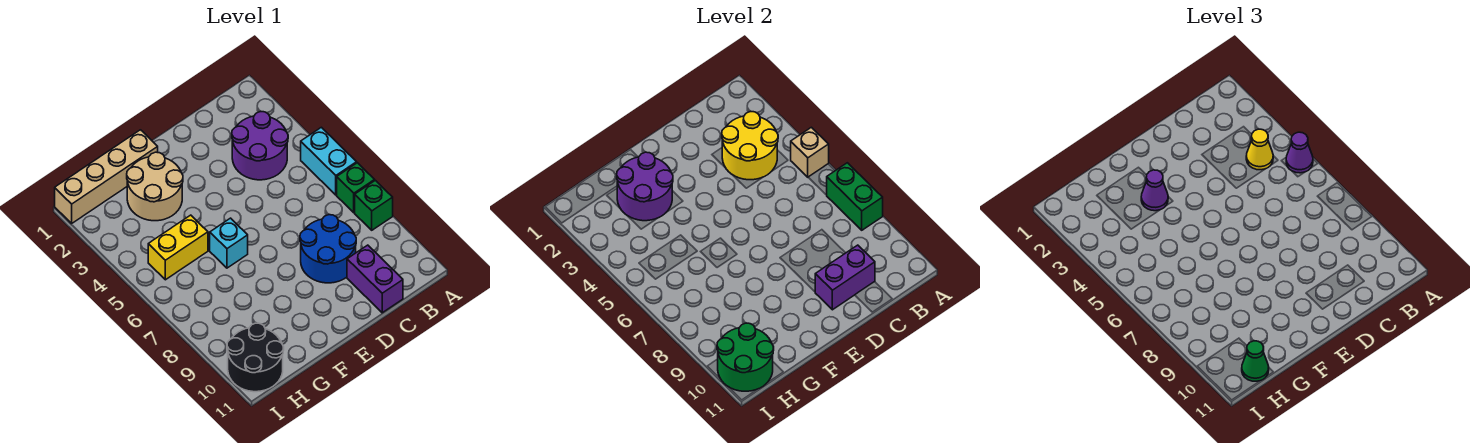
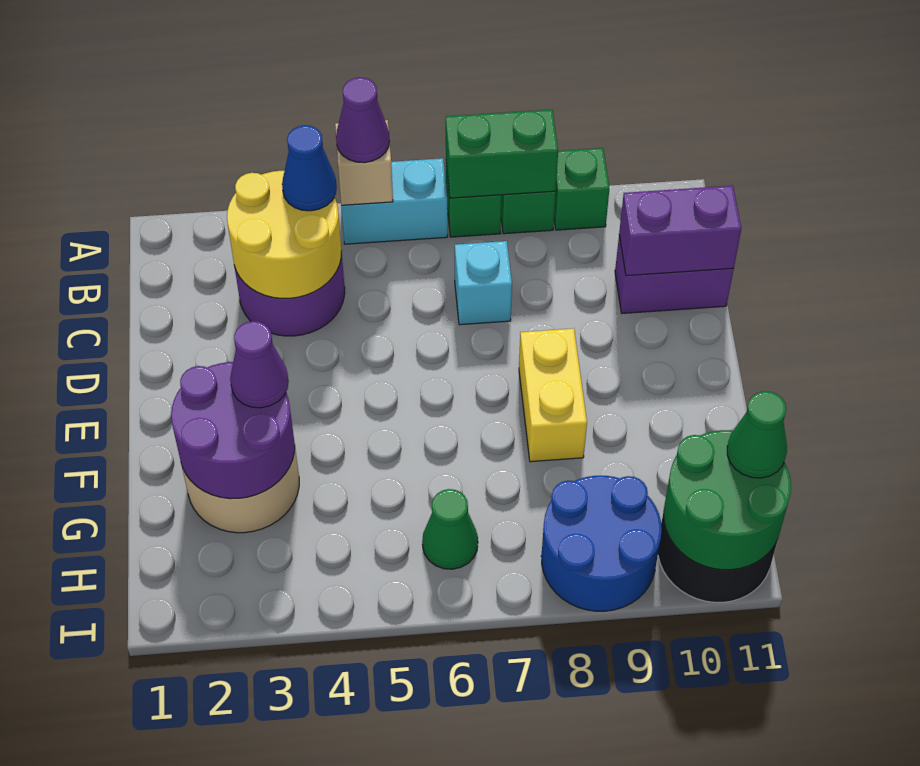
none -> green brick A9 level 1
yellow cone B4 level 3 -> blue cone B4 level 3
blue round brick C8:D9 level 1 -> blue round brick H8:I9 level 1
purple brick C10:D10 level 2 -> purple brick C10:C11 level 2
tan brick F1:I1 level 1 -> none
cyan brick F6 level 1 -> cyan brick C7 level 1
yellow brick G5:H5 level 1 -> yellow brick E8:F8 level 1
none -> green cone H6 level 1

